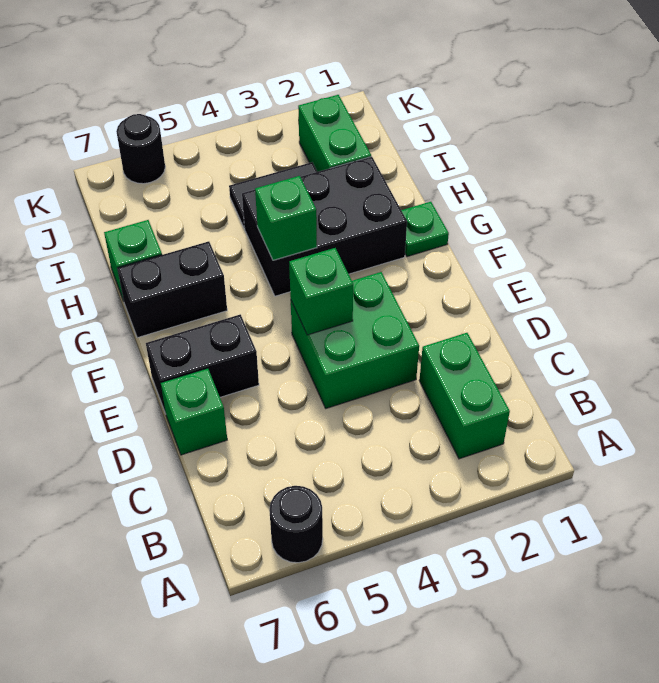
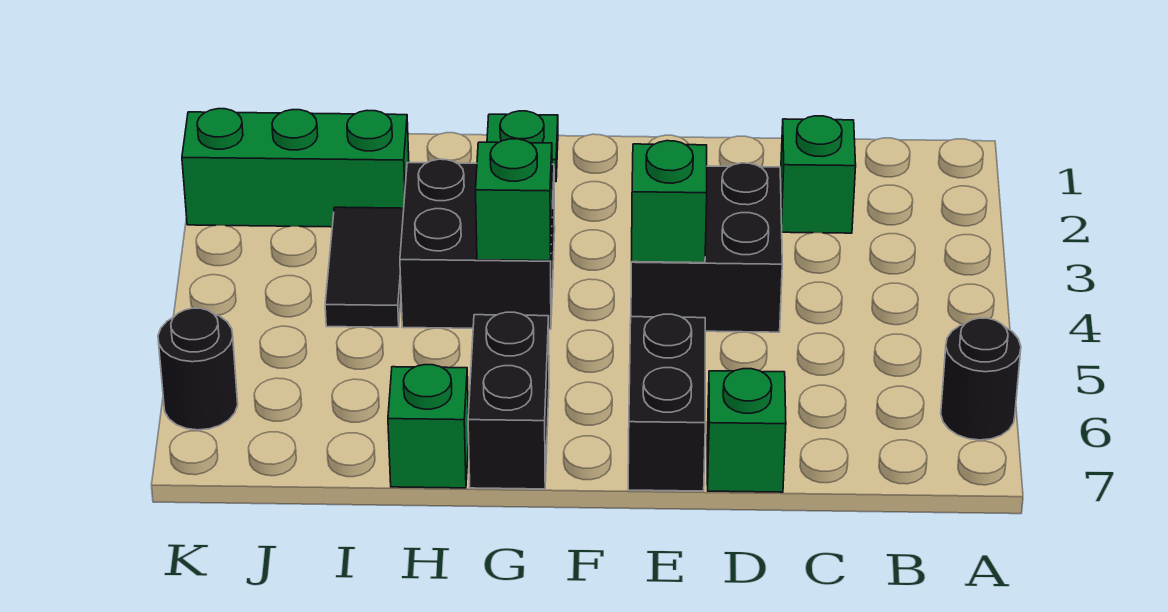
green brick B2:C2 level 1 -> green brick C2 level 1
green brick D3:E4 level 1 -> black brick D3:E4 level 1
black brick G2:H4 level 1 -> black brick G3:H4 level 1
green brick I2:J2 level 1 -> green brick I2:K2 level 1

